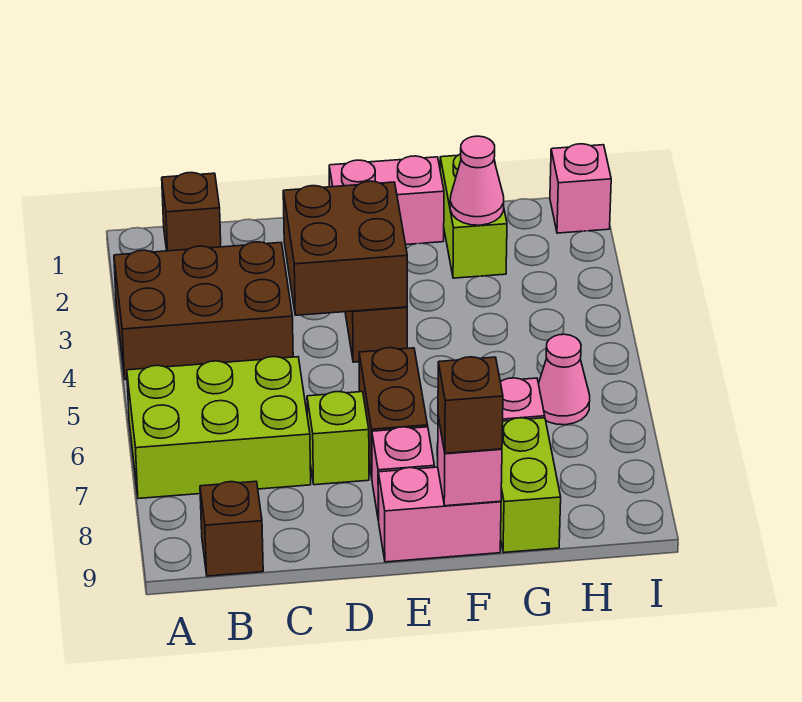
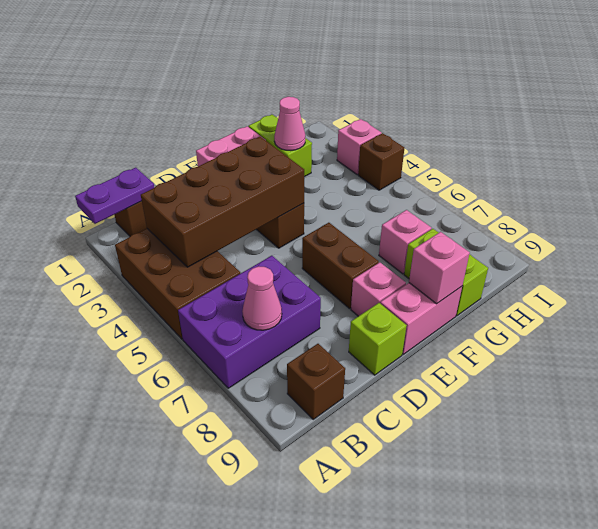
none -> purple plate A1:B1 level 2
brown brick A3:C4 level 1 -> brown brick A3:B5 level 1
lime brick A6:C7 level 1 -> purple brick A6:C7 level 1
brown brick D3:E4 level 2 -> brown brick B3:E4 level 2
lime brick D7 level 1 -> lime brick D9 level 1
brown brick F9 level 3 -> brown brick I4 level 1
pink cone H6 level 1 -> pink cone B7 level 2
pink brick I1 level 1 -> pink brick I3 level 1

